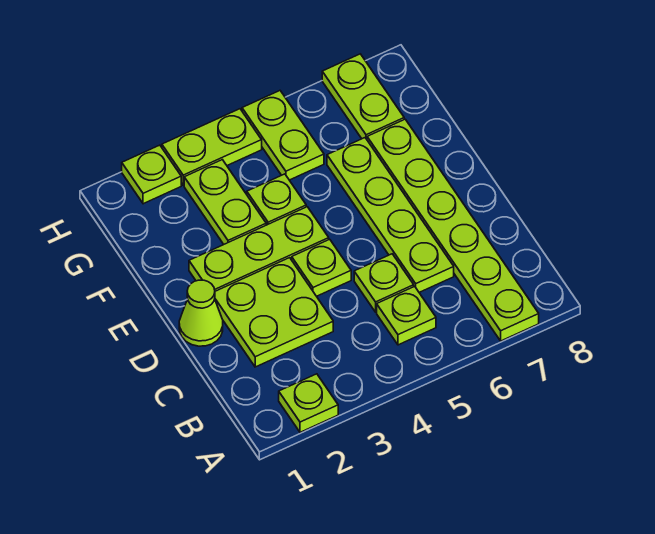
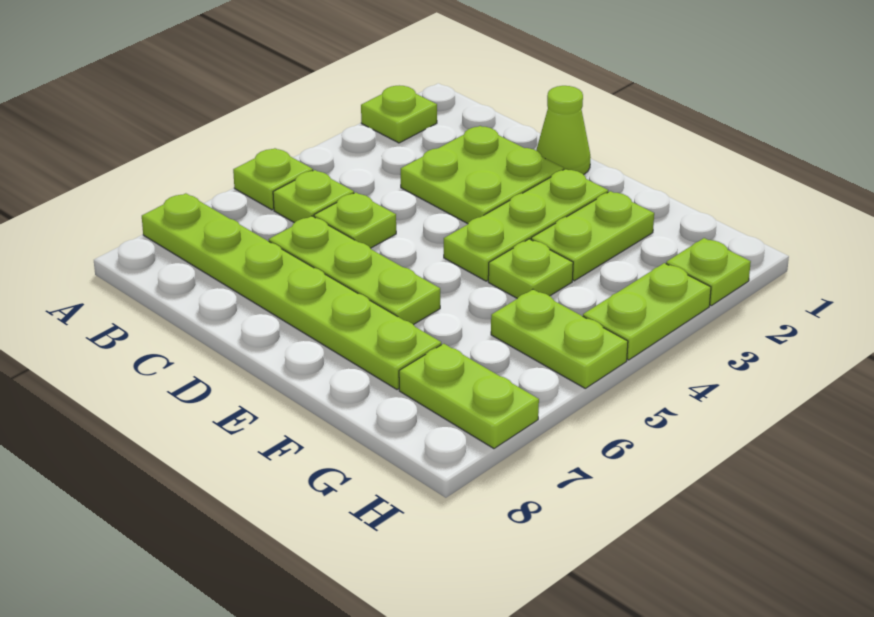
lime plate C6:F6 level 1 -> lime plate C6:E6 level 1
lime plate D4 level 1 -> lime plate A5 level 1
lime plate F3:G3 level 1 -> lime plate F2:F3 level 1

